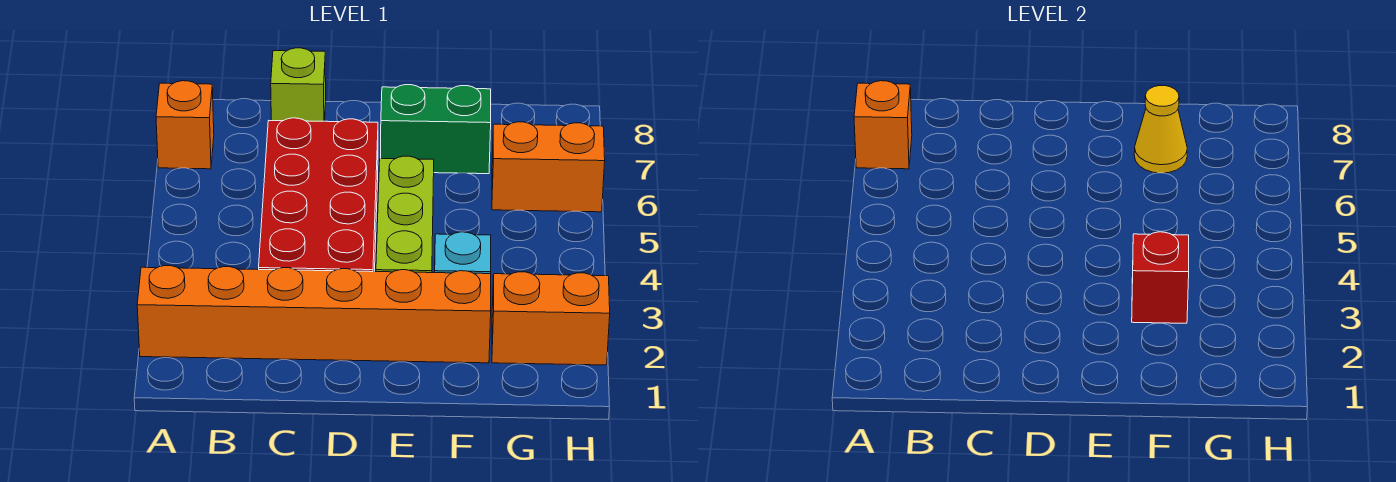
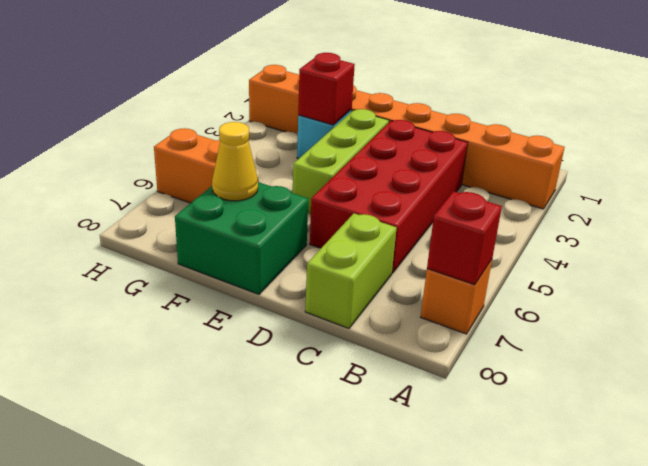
orange brick A7 level 2 -> red brick A7 level 2
lime brick C8 level 1 -> lime brick C7:C8 level 1
green brick E7:F7 level 1 -> green brick E7:F8 level 1

